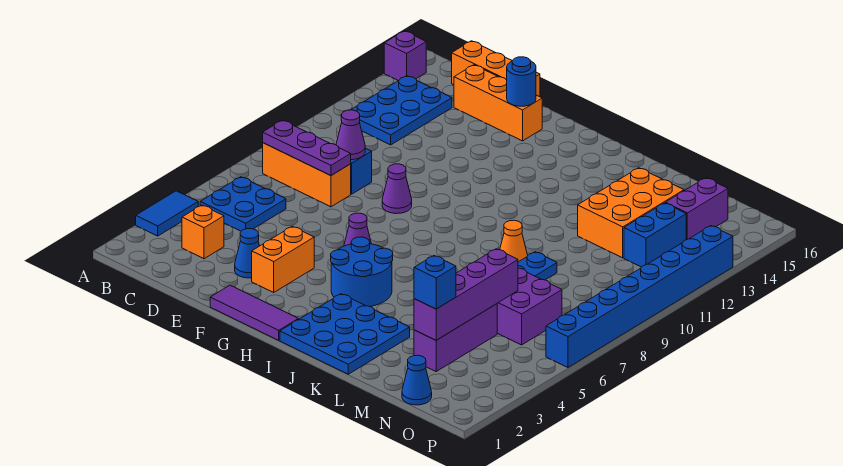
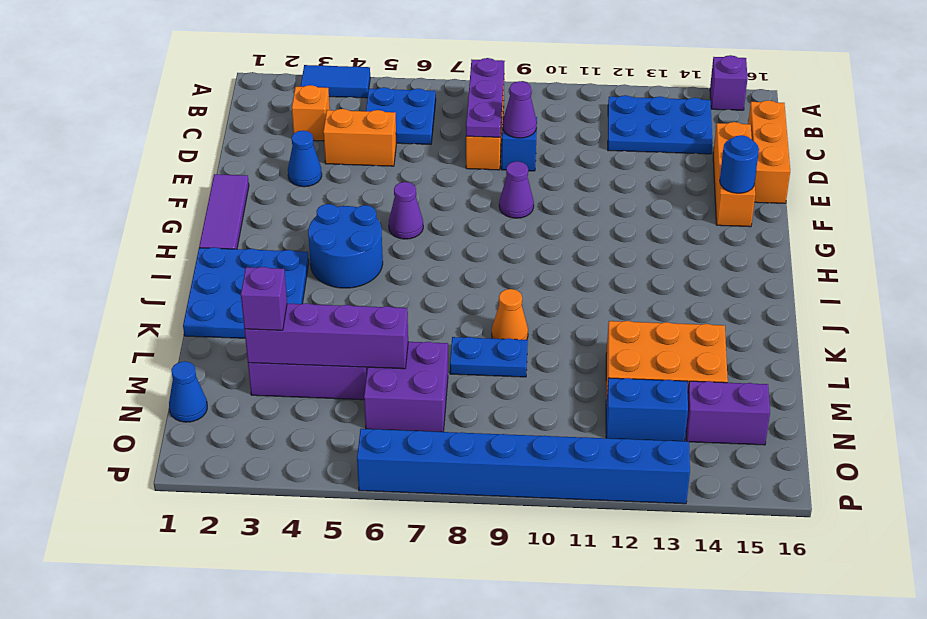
orange brick F3:F4 level 1 -> orange brick D4:D5 level 1
blue brick M3 level 3 -> purple brick M3 level 3

